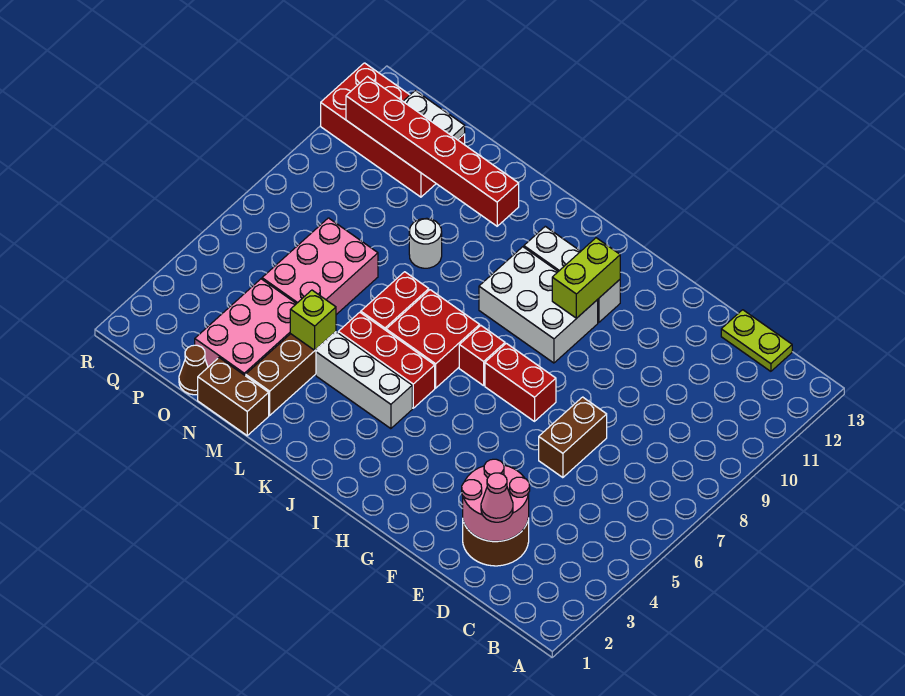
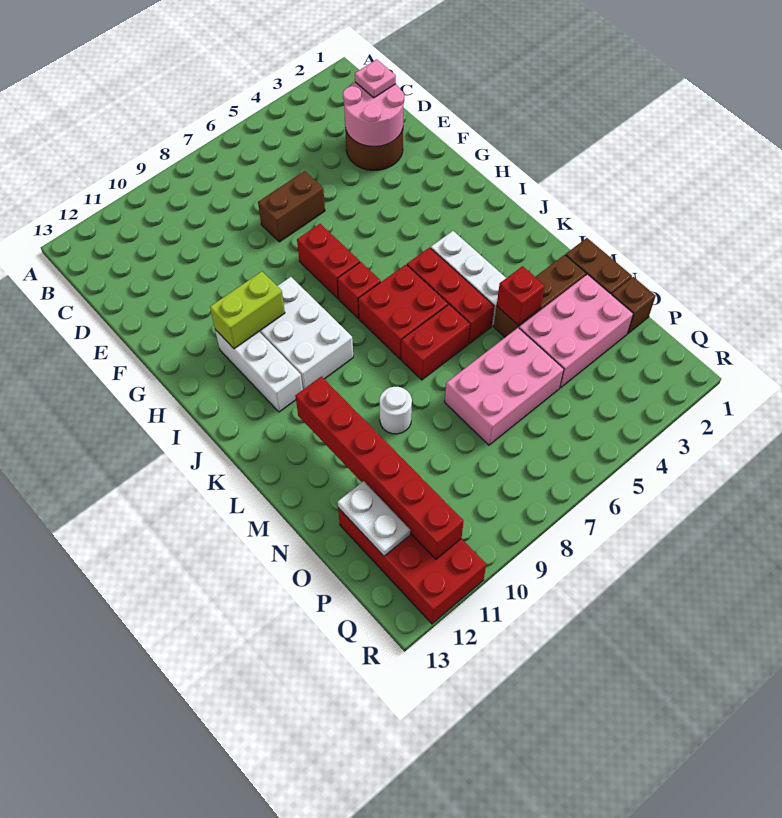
lime plate C13:D13 level 1 -> none
pink cone D2 level 3 -> pink plate D2 level 3
lime brick M4 level 2 -> red brick M4 level 2
brown cone O1 level 1 -> brown brick O1 level 1

